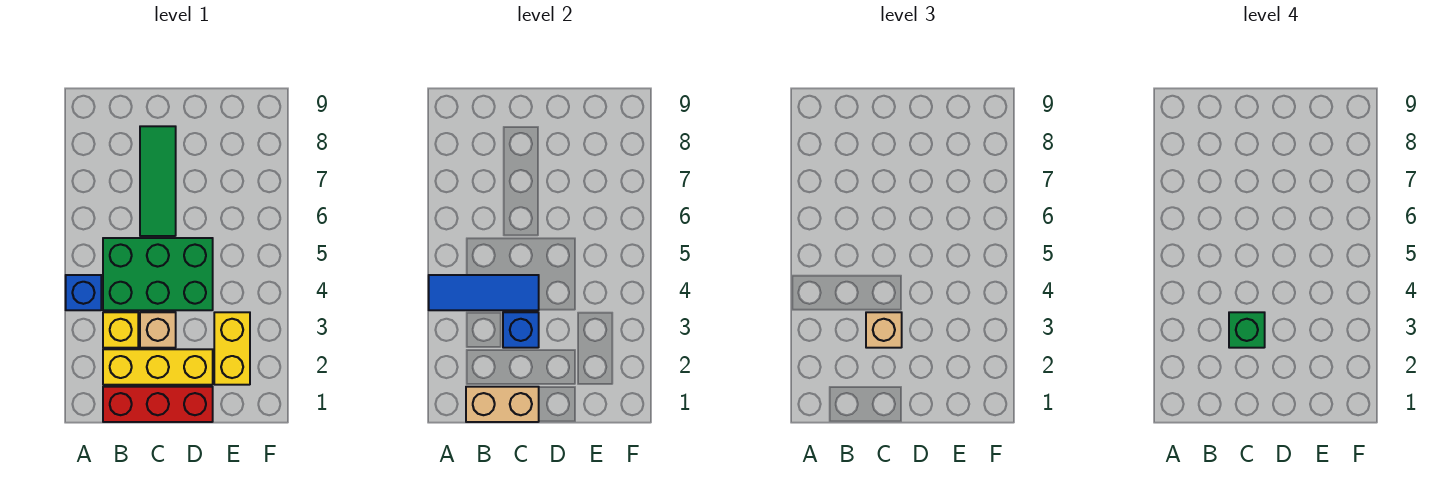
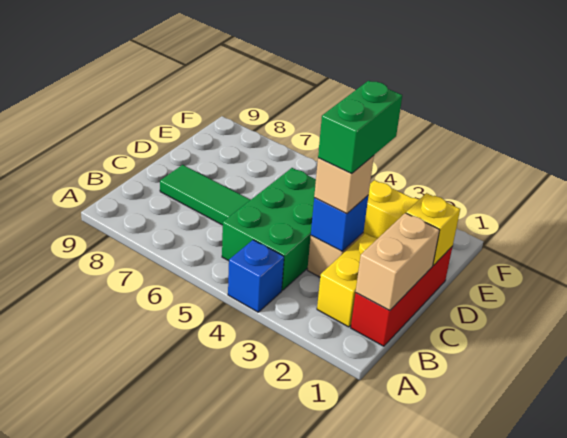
blue tile A4:C4 level 2 -> none
yellow brick B2:D2 level 1 -> yellow brick B2:C2 level 1
yellow brick B3 level 1 -> yellow brick D1 level 2
green brick C3 level 4 -> green brick C3:D3 level 4

